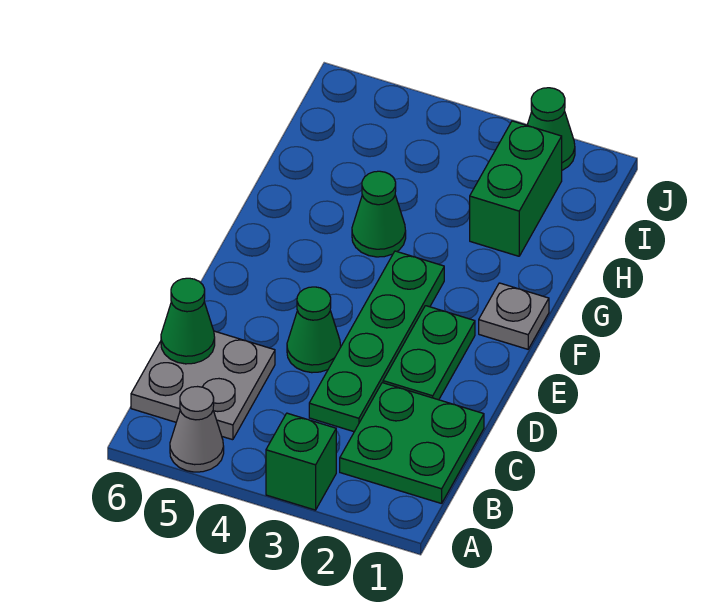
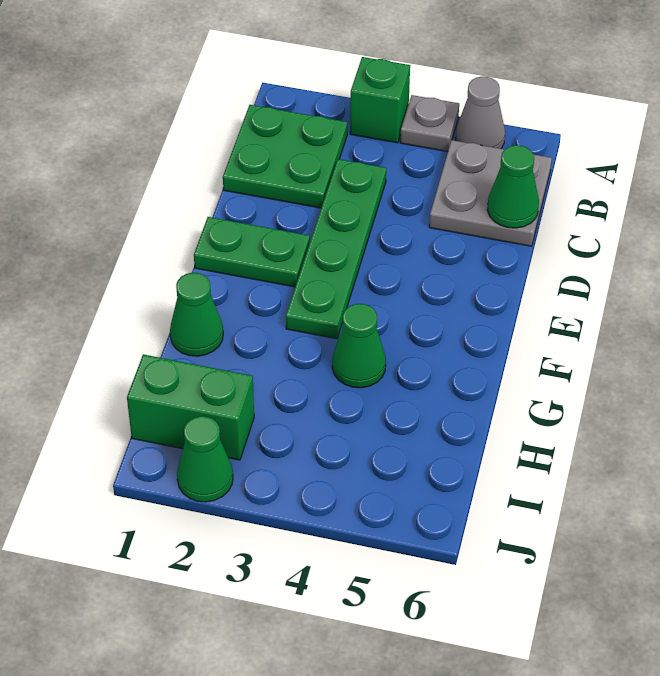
green plate D2:E2 level 1 -> green plate E1:E2 level 1
green cone D4 level 1 -> green cone G1 level 1
grey plate F1 level 1 -> grey plate A4 level 1
green brick H2:I2 level 1 -> green brick I1:I2 level 1

